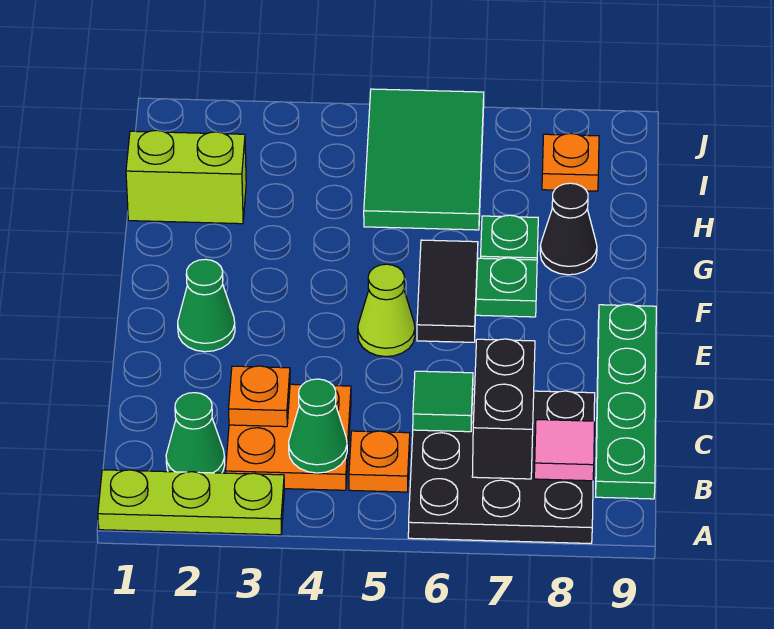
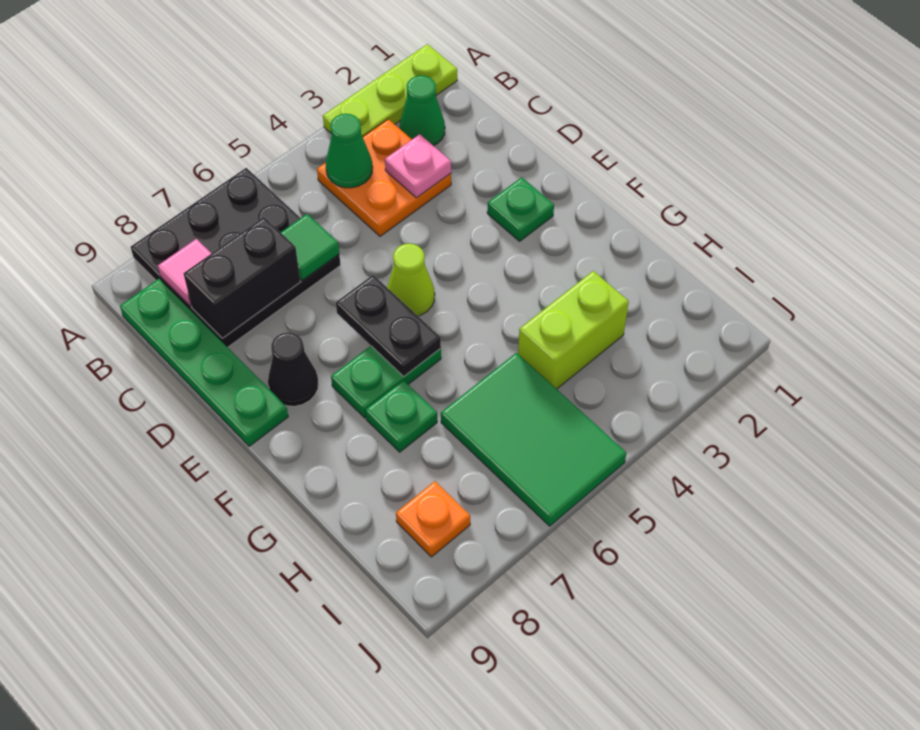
orange plate B5 level 1 -> none
black brick B7:C7 level 2 -> black brick C7:C8 level 2
orange plate C3 level 2 -> pink plate C3 level 2
green cone E2 level 1 -> green plate E2 level 1
black tile E6:F6 level 2 -> black plate E6:F6 level 2
black cone G8 level 1 -> black cone E8 level 1
lime brick H1:H2 level 1 -> lime brick H3:H4 level 1

